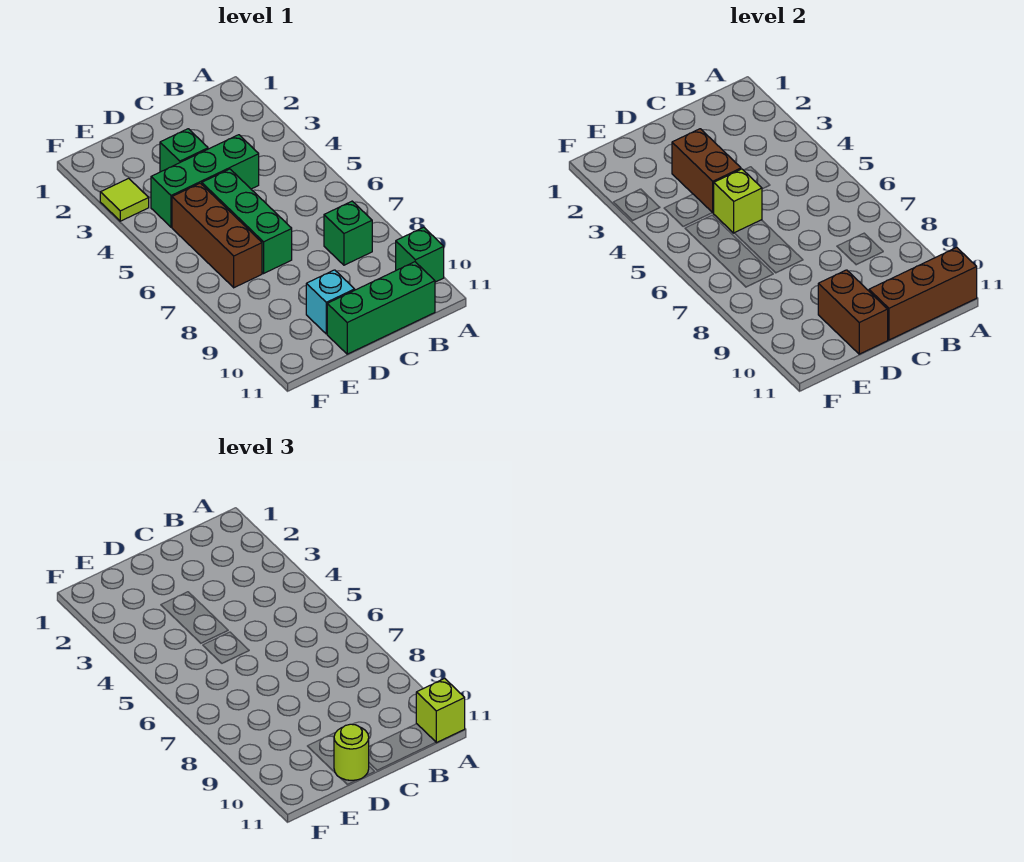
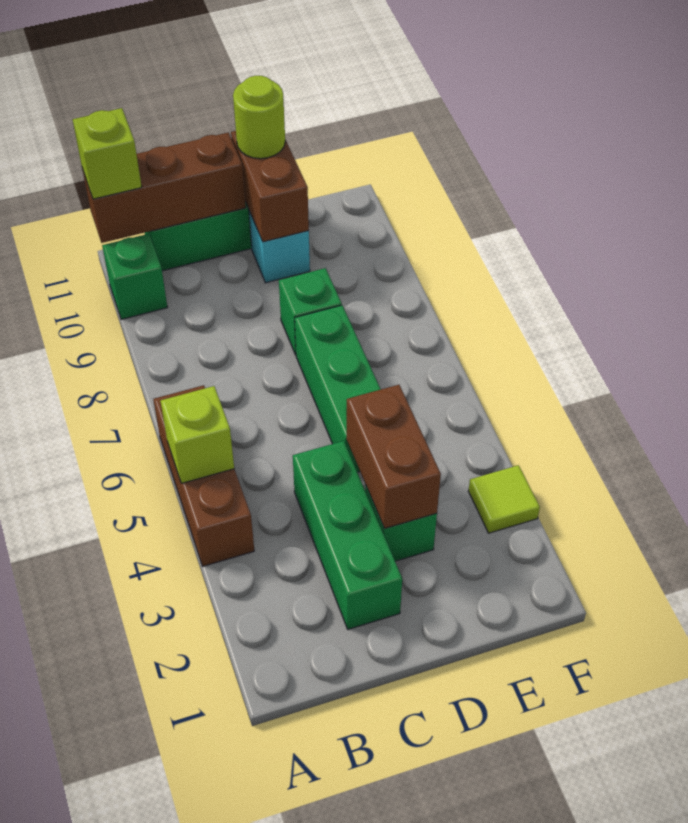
green brick B8 level 1 -> green brick D8 level 1
green brick C4:E4 level 1 -> green brick C2:C4 level 1
lime brick D5 level 2 -> lime brick A5 level 2
brown brick E5:E7 level 1 -> brown brick A4:A6 level 1

